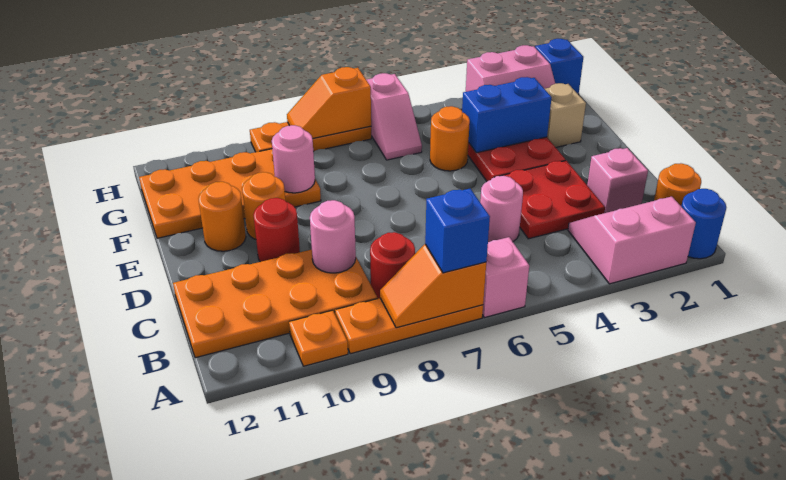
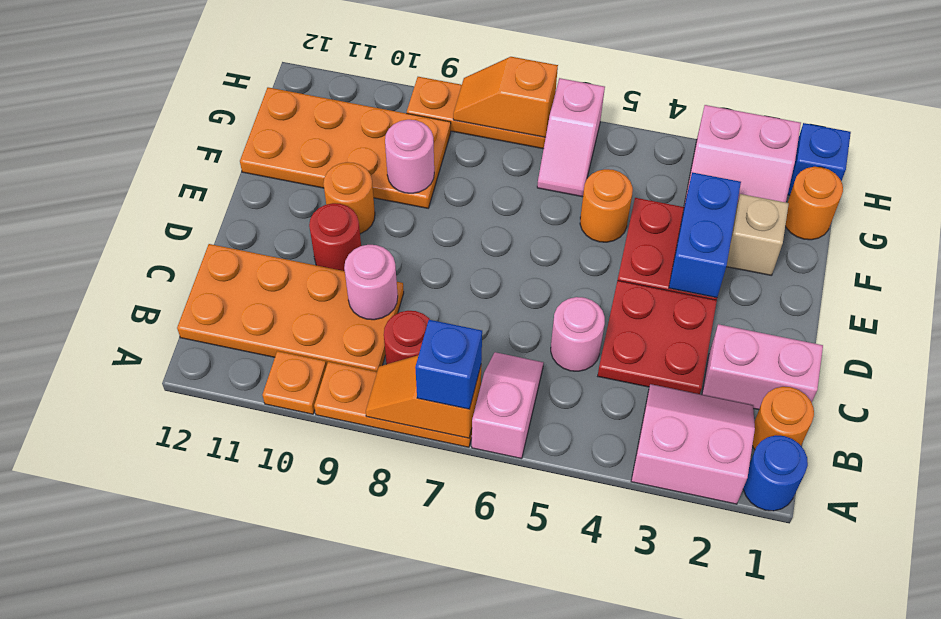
pink brick C2 level 1 -> pink brick C1:C2 level 1
orange round brick E11 level 1 -> orange round brick G1 level 1
blue brick F3:F4 level 2 -> blue brick E3:F3 level 2

